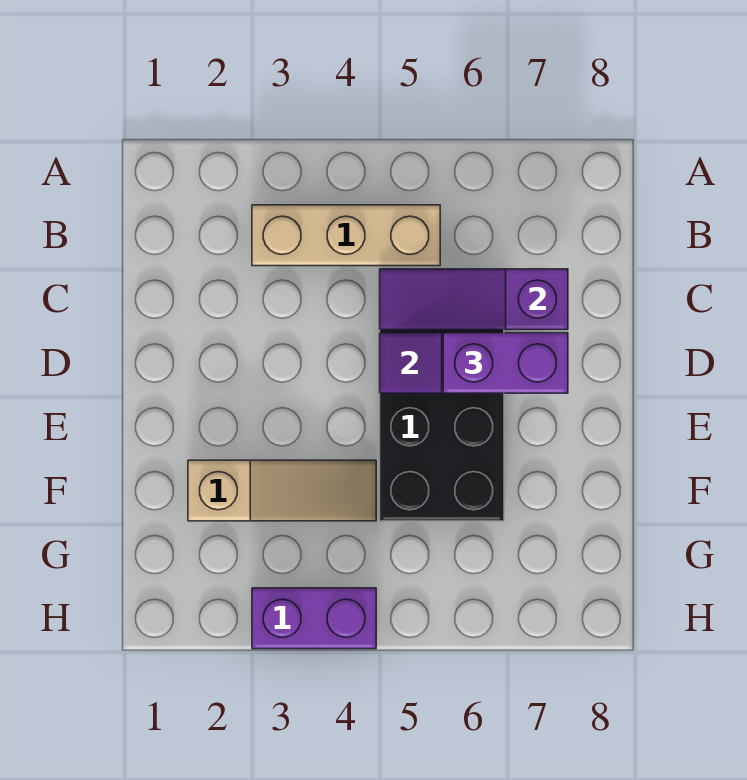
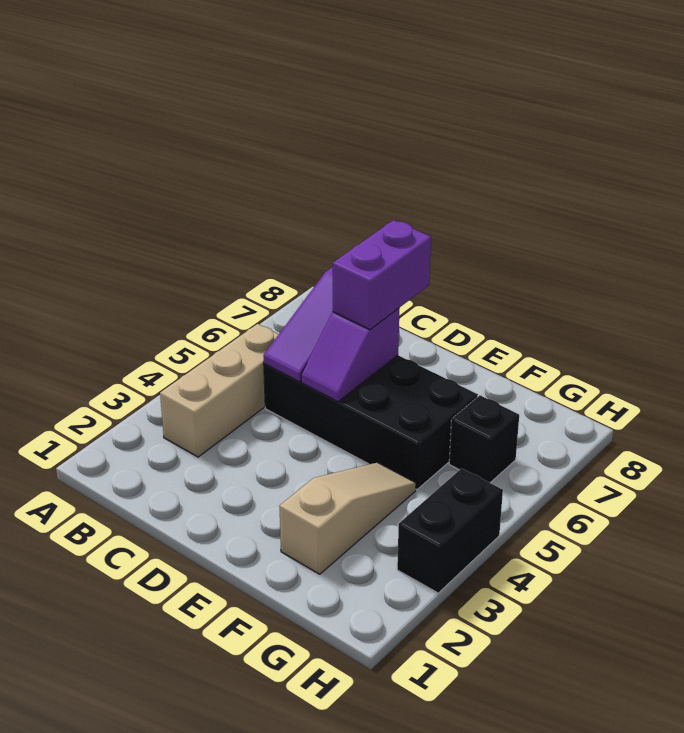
none -> black brick G6 level 1
purple brick H3:H4 level 1 -> black brick H3:H4 level 1

